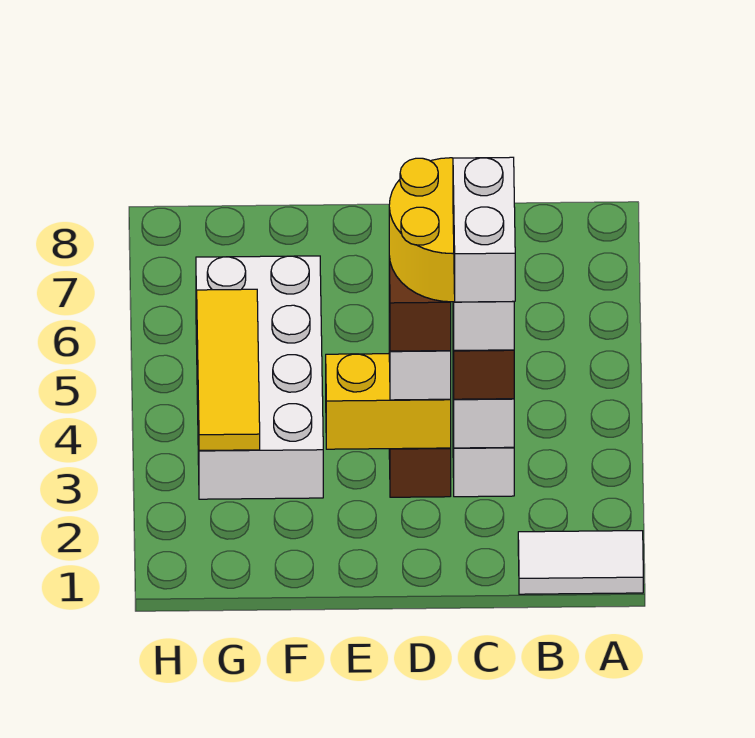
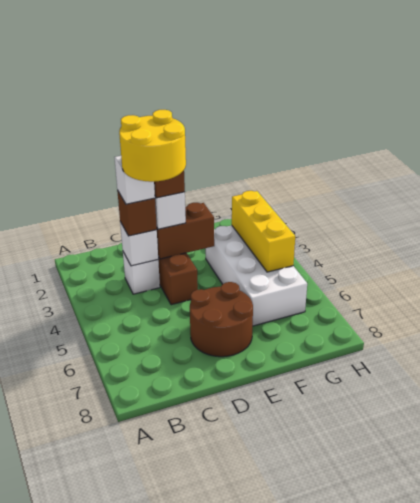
white tile A1:B1 level 1 -> none
white brick C2:C3 level 6 -> none
yellow brick D3:E3 level 2 -> brown brick D3:E3 level 2
none -> brown round brick D6:E7 level 1
yellow tile G3:G5 level 2 -> yellow brick G3:G5 level 2

